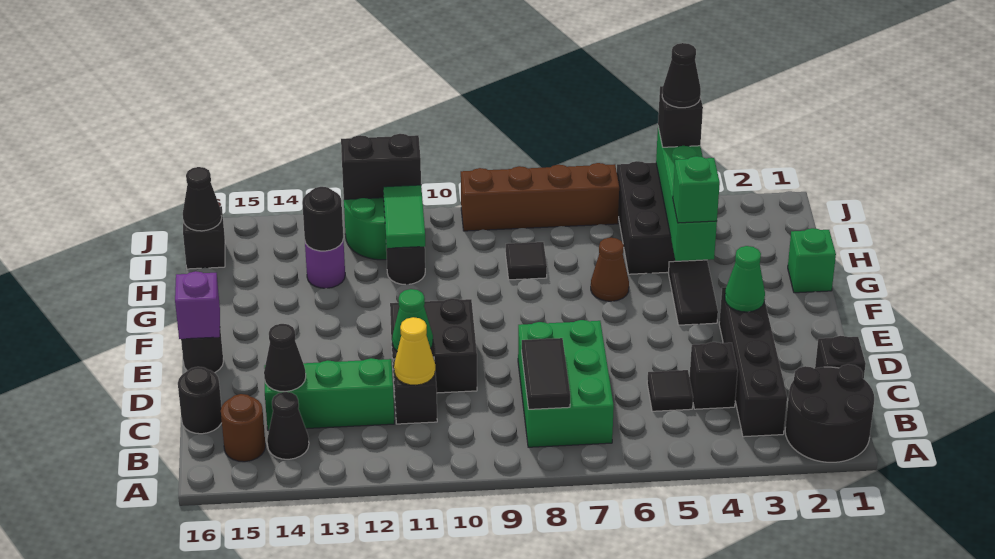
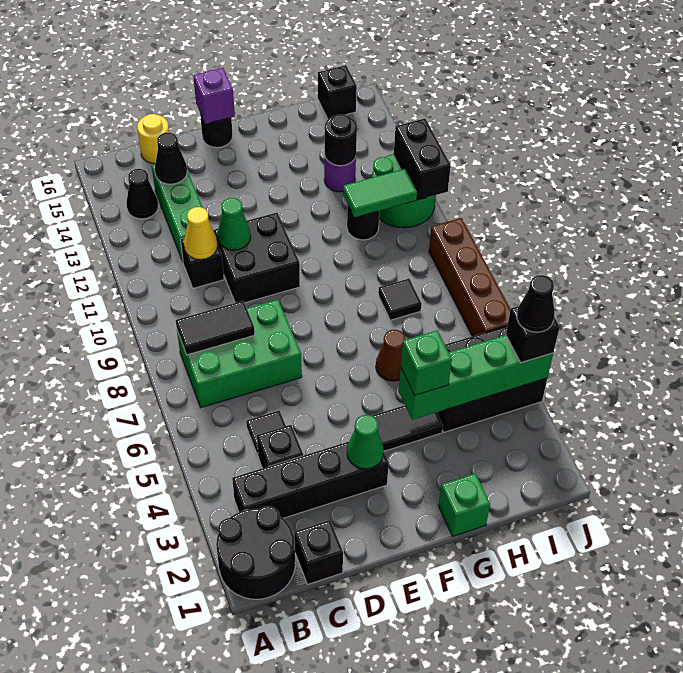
brown round brick B15 level 1 -> none
black round brick C16 level 1 -> yellow round brick C16 level 1
black cone I16 level 2 -> none

